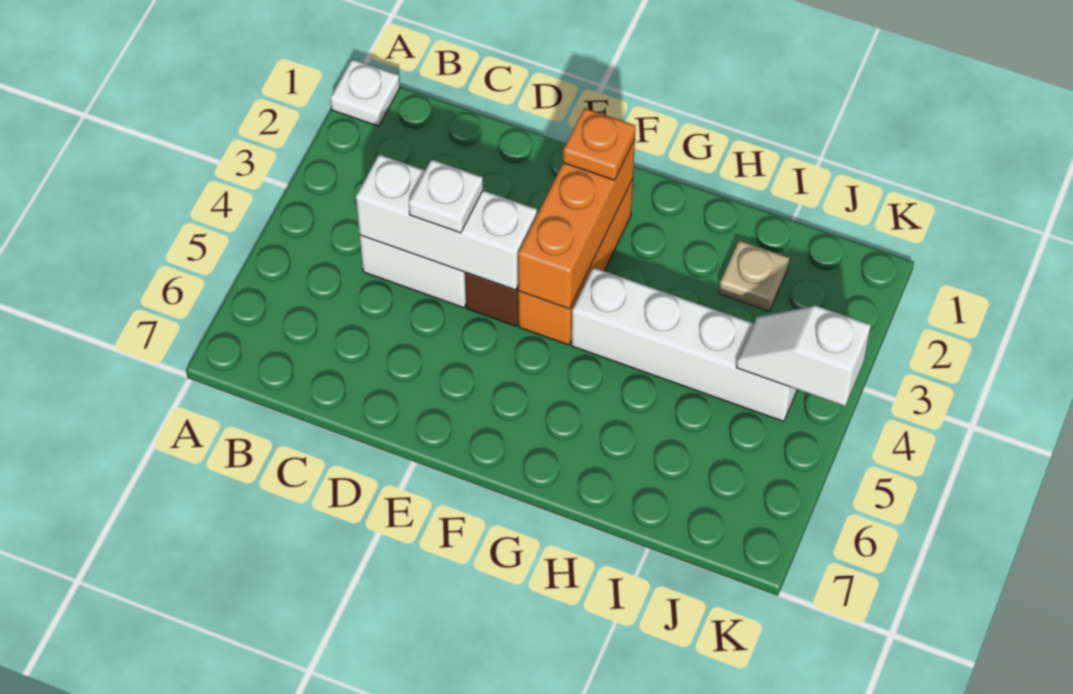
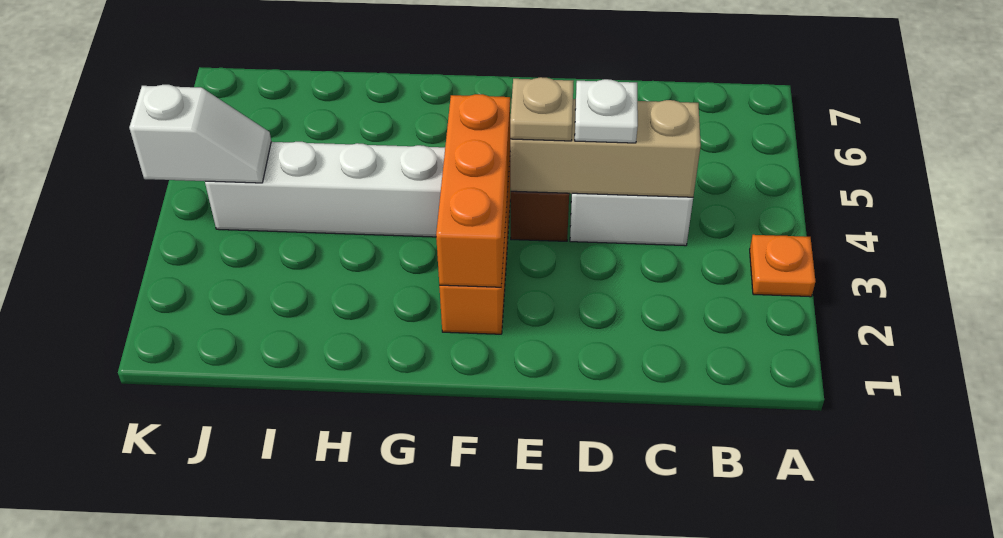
white plate A1 level 1 -> none
white brick C4:E4 level 2 -> tan brick C4:E4 level 2
orange plate F2 level 3 -> orange plate A3 level 1
tan plate I2 level 1 -> tan plate E4 level 3

